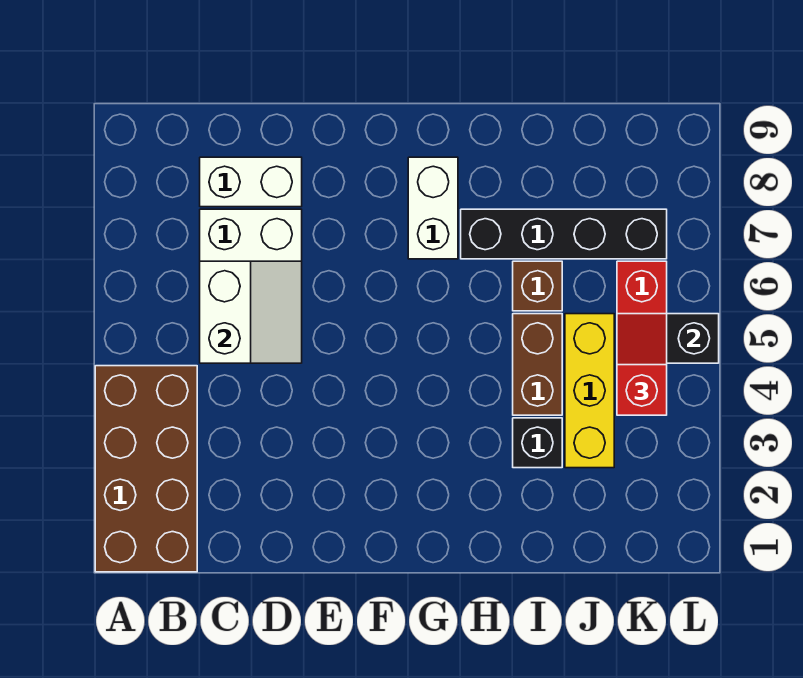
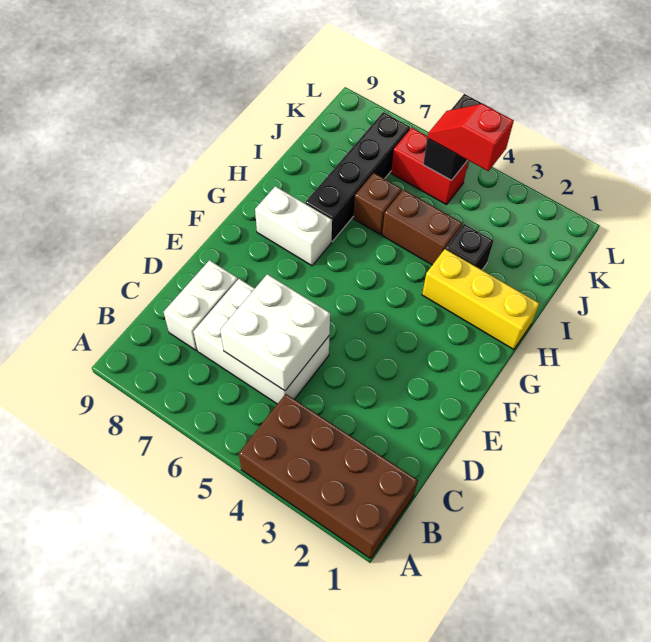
white slope C5:D6 level 2 top C -> white brick C5:D6 level 2
yellow brick J3:J5 level 1 -> yellow brick H1:H3 level 1

